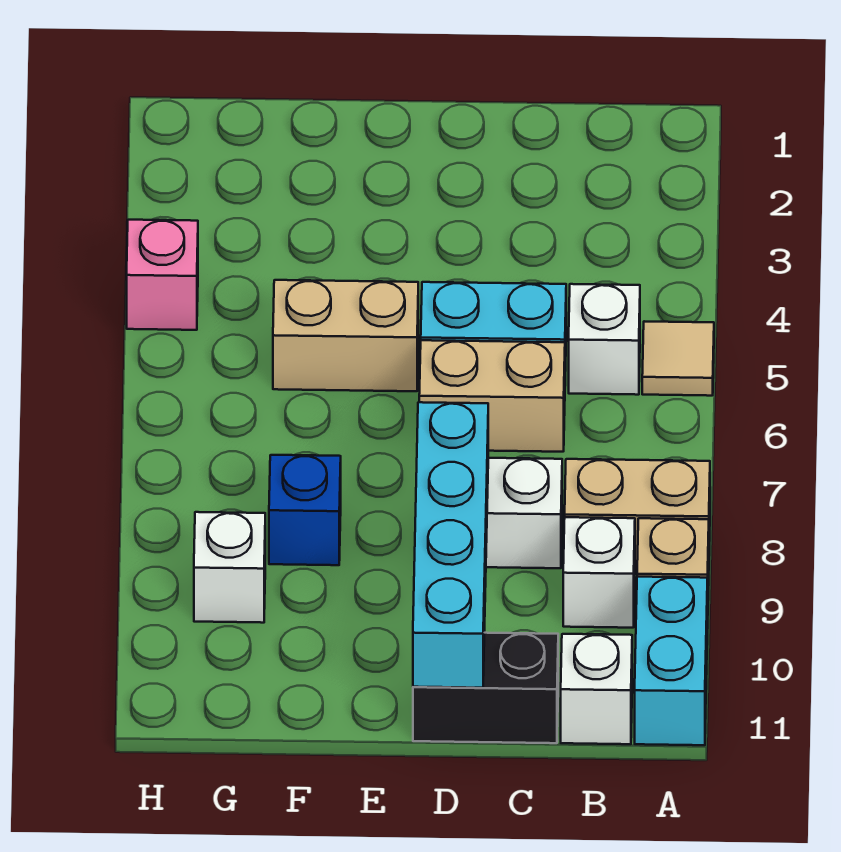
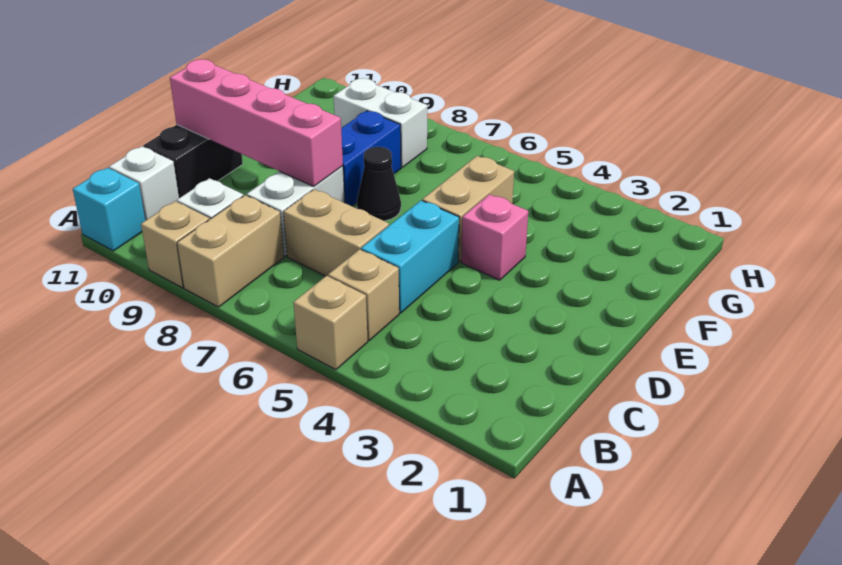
tan tile A5 level 1 -> tan brick A5 level 1
cyan brick A10:A11 level 1 -> cyan brick A11 level 1
white brick B5 level 1 -> tan brick B5 level 1
tan brick C6:D6 level 1 -> tan brick C6:C7 level 1
cyan brick D8:D11 level 2 -> pink brick D8:D11 level 2
none -> black cone E7 level 1
blue brick F8 level 1 -> blue brick E8:F8 level 1
white brick G9 level 1 -> white brick G8:G9 level 1
pink brick H4 level 1 -> pink brick E4 level 1

